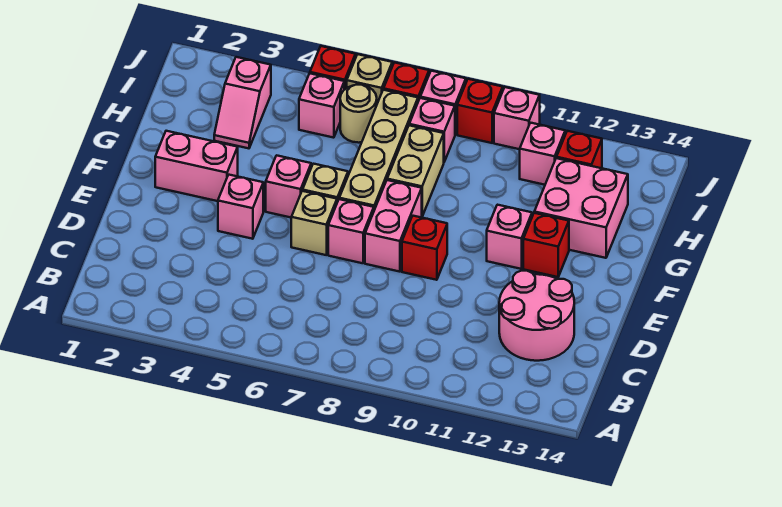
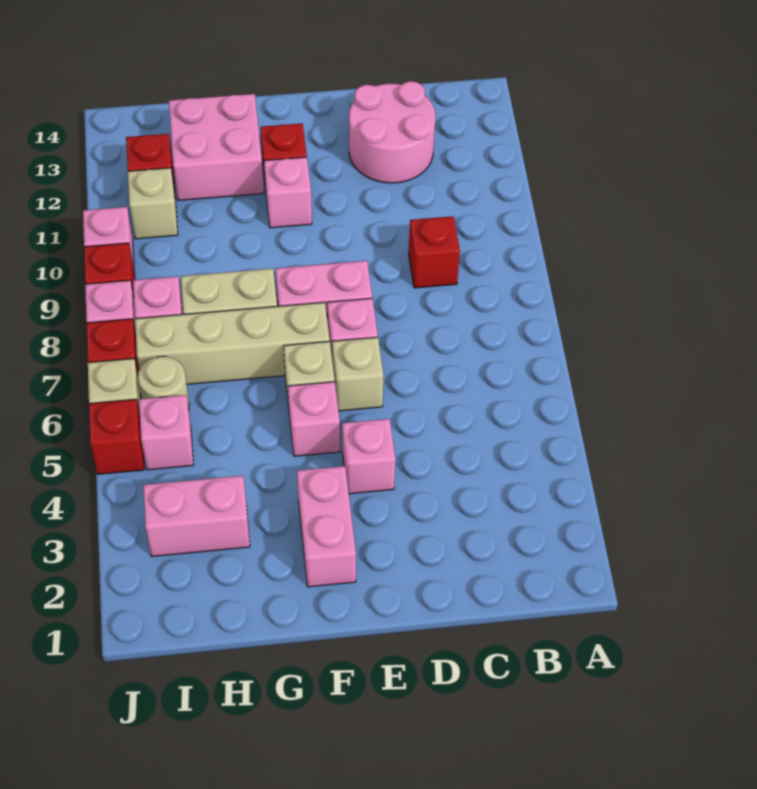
red brick E9 level 1 -> red brick C9 level 1
pink slope H3:I3 level 1 top I -> pink brick H3:I3 level 1
pink brick I11 level 1 -> tan brick I11 level 1

